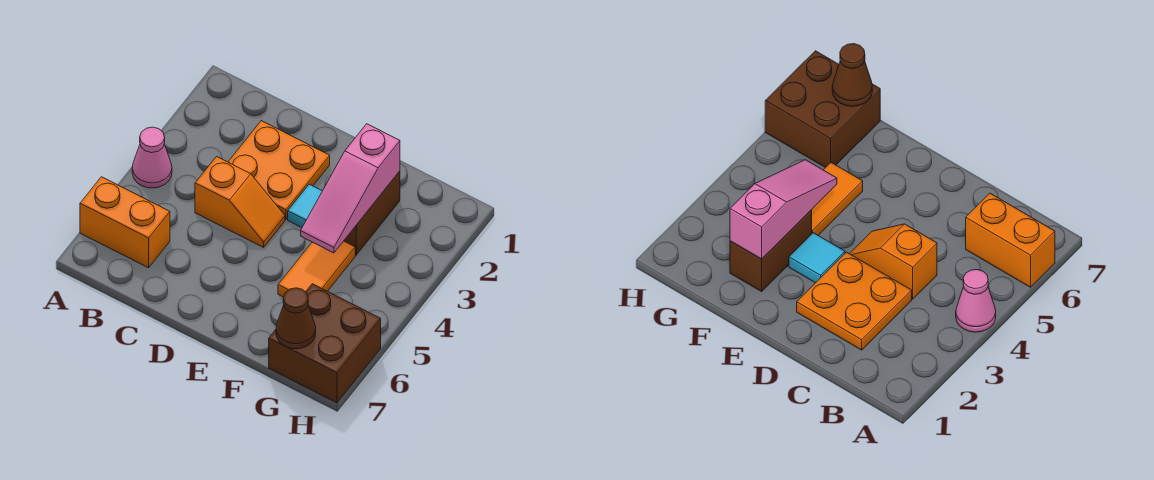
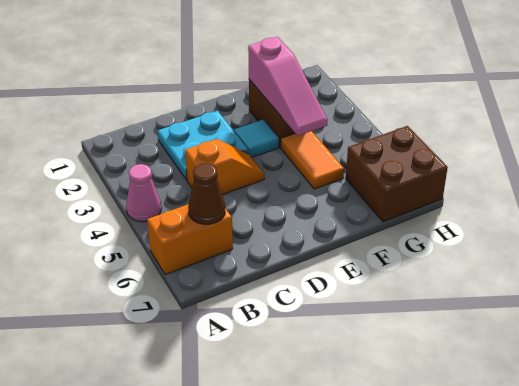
orange plate C2:D3 level 1 -> cyan plate C2:D3 level 1
brown cone G7 level 2 -> brown cone B6 level 2

